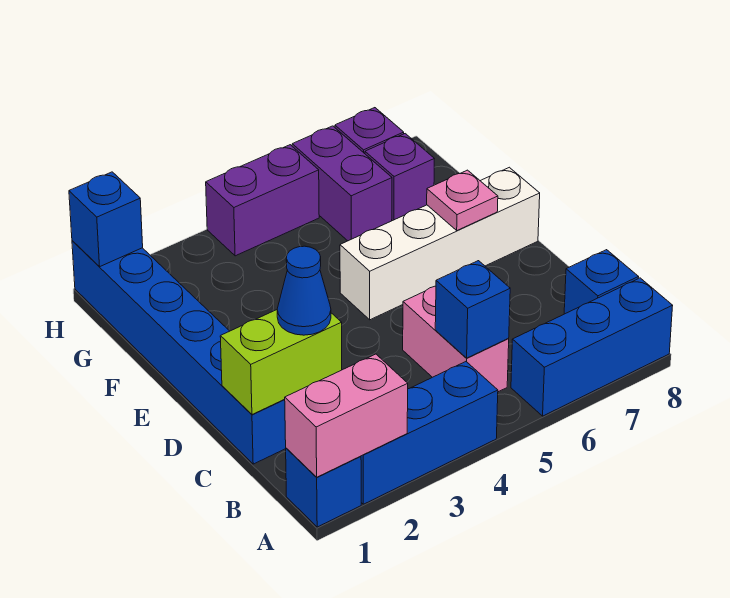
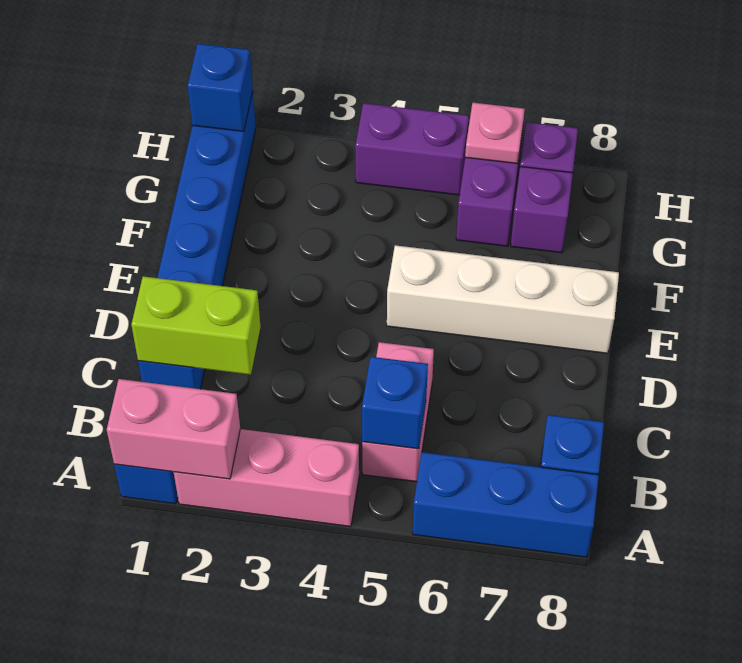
blue brick A2:A4 level 1 -> pink brick A2:A4 level 1
blue cone C2 level 3 -> none
pink plate E7 level 2 -> pink plate H6 level 2

